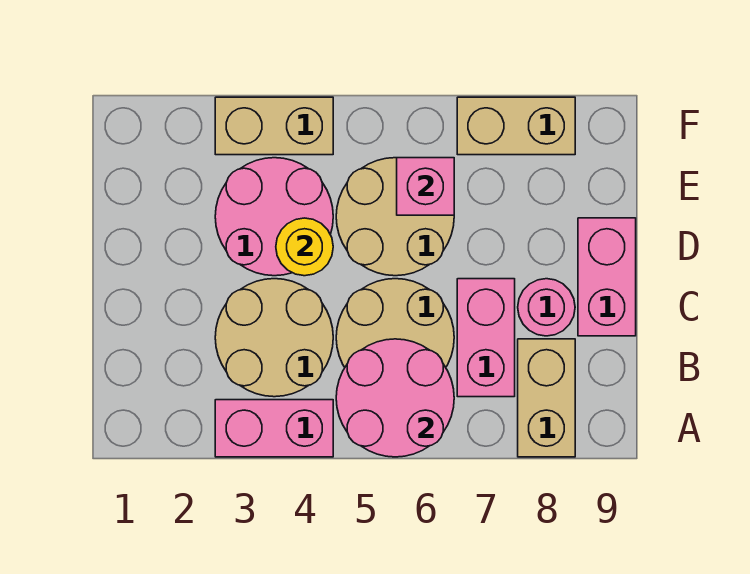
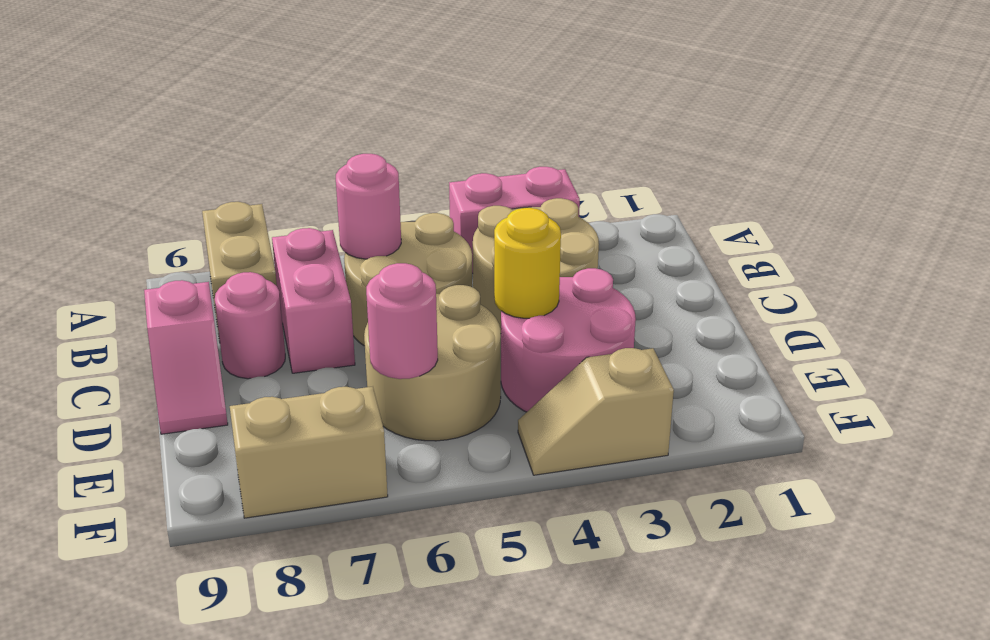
pink round brick A5:B6 level 2 -> pink round brick B6 level 2
pink brick C9:D9 level 1 -> pink slope C9:D9 level 1 top C
pink brick E6 level 2 -> pink round brick E6 level 2
tan brick F3:F4 level 1 -> tan slope F3:F4 level 1 top 3

